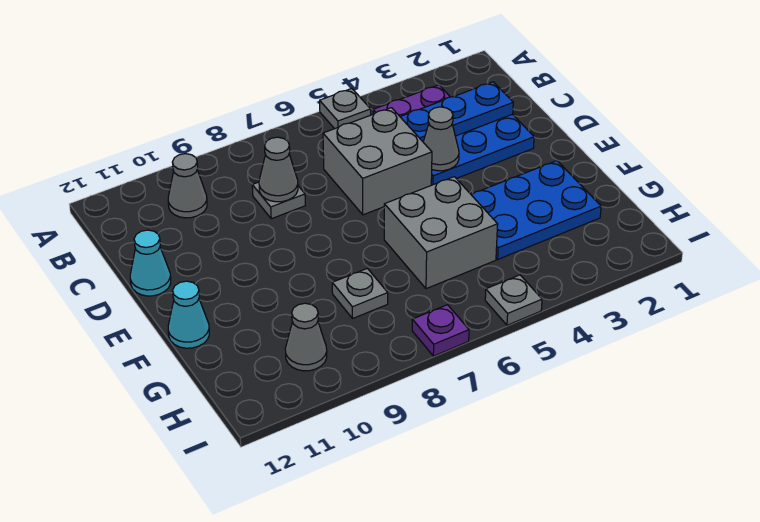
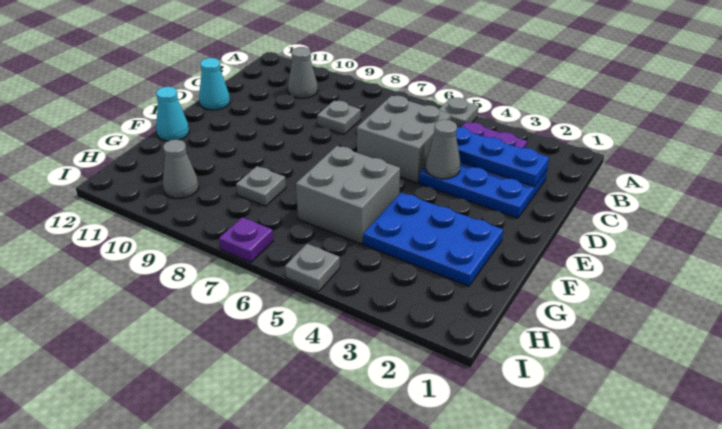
grey cone C8 level 2 -> none

